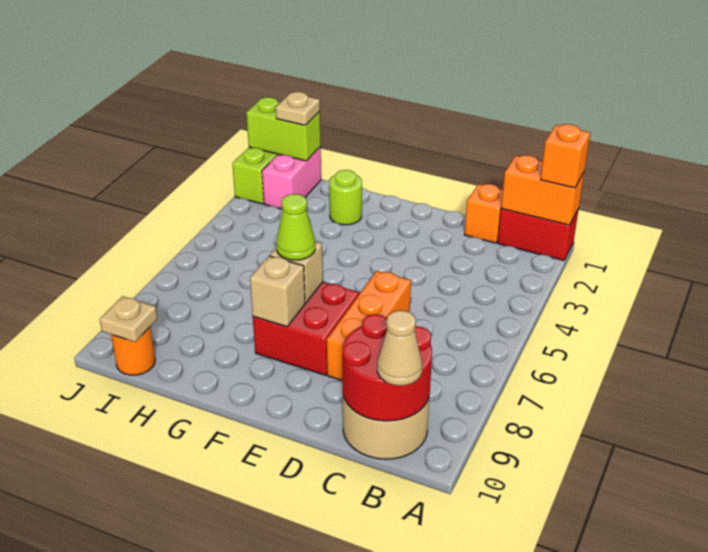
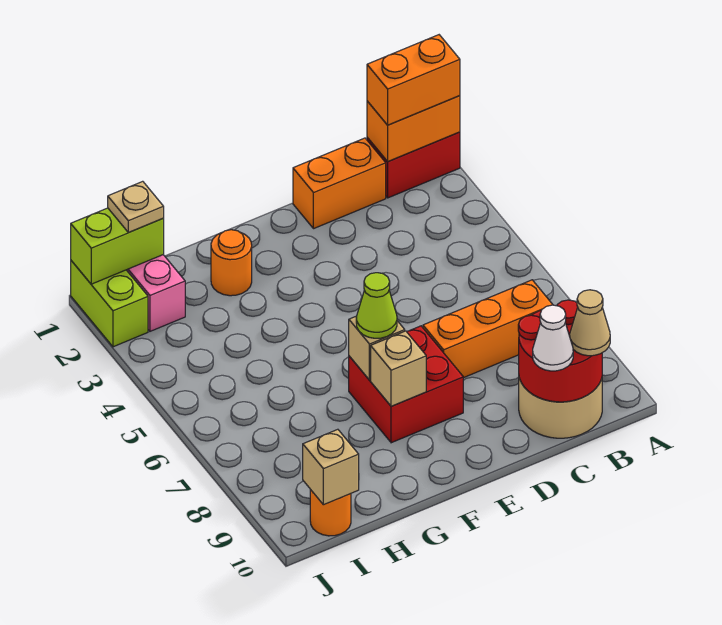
orange brick A1 level 3 -> orange brick A1:B1 level 3
orange brick C1 level 1 -> orange brick C1:D1 level 1
none -> white cone C10 level 3
orange brick D6:D8 level 1 -> orange brick B7:D7 level 1
lime round brick G2 level 1 -> orange round brick G2 level 1
tan plate I10 level 2 -> tan brick I10 level 2

